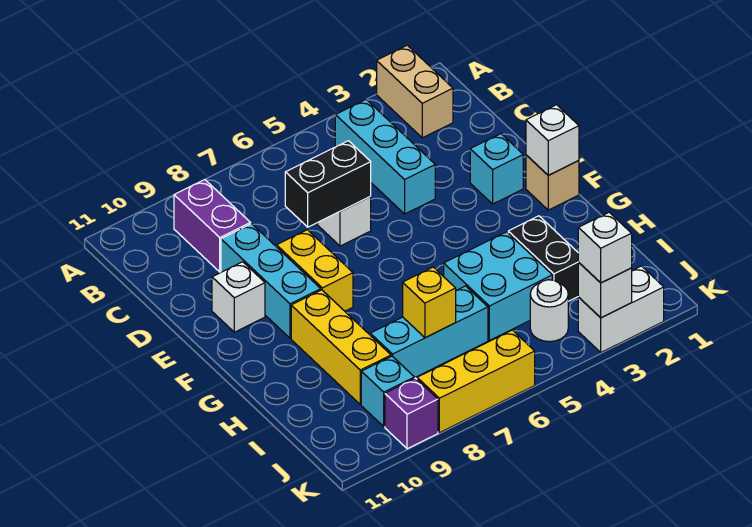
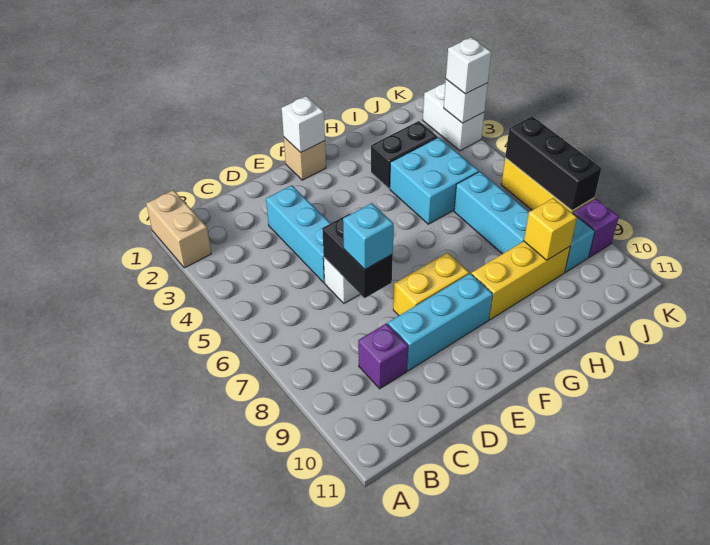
tan brick A2:B2 level 1 -> tan brick A1:A2 level 1
cyan brick B4:D4 level 1 -> cyan brick D3:D5 level 1
purple brick B9:C9 level 1 -> purple brick C9 level 1
cyan brick E2 level 1 -> cyan brick D7 level 3
white brick E10 level 1 -> none
yellow brick I7 level 2 -> yellow brick I9 level 2
white round brick J4 level 1 -> none
none -> black brick K6:K8 level 2

